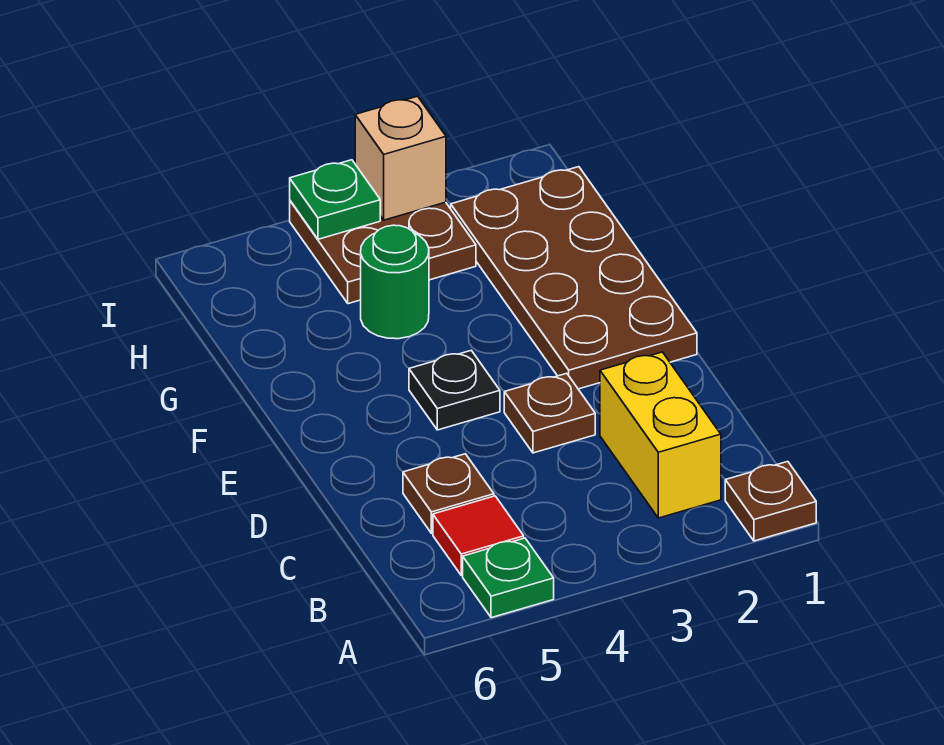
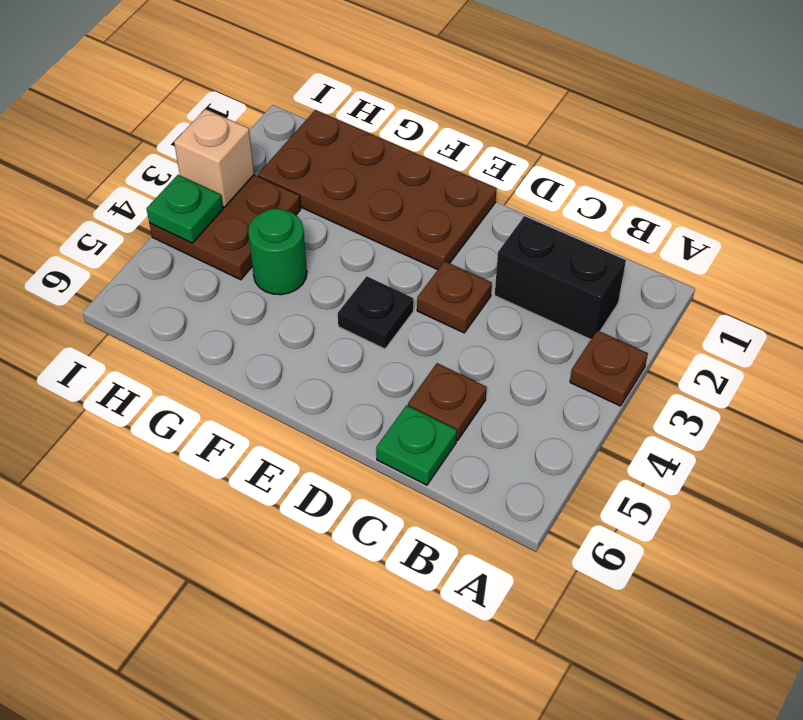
brown plate A1 level 1 -> brown plate A3 level 1
green plate A5 level 1 -> green plate C6 level 1
yellow brick B2:C2 level 1 -> black brick B2:C2 level 1
red tile B5 level 1 -> none

